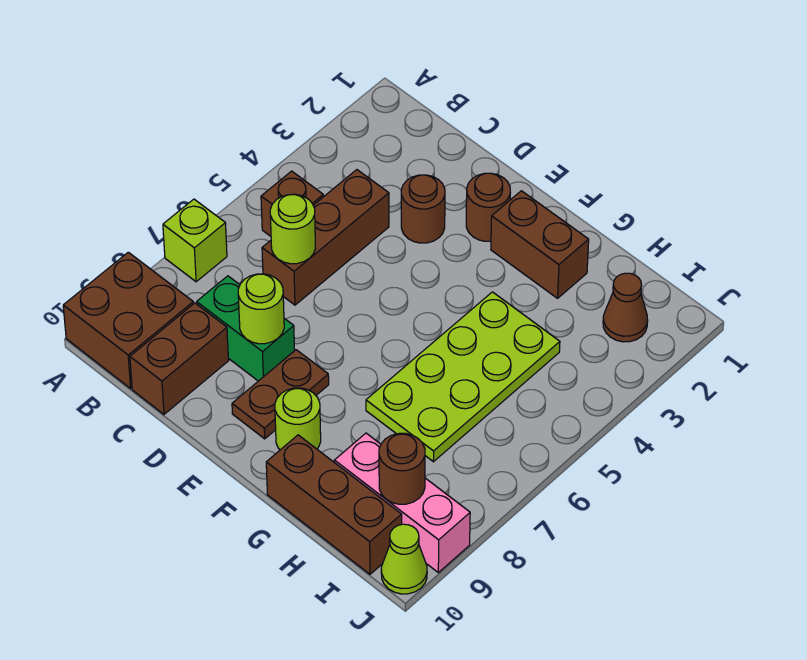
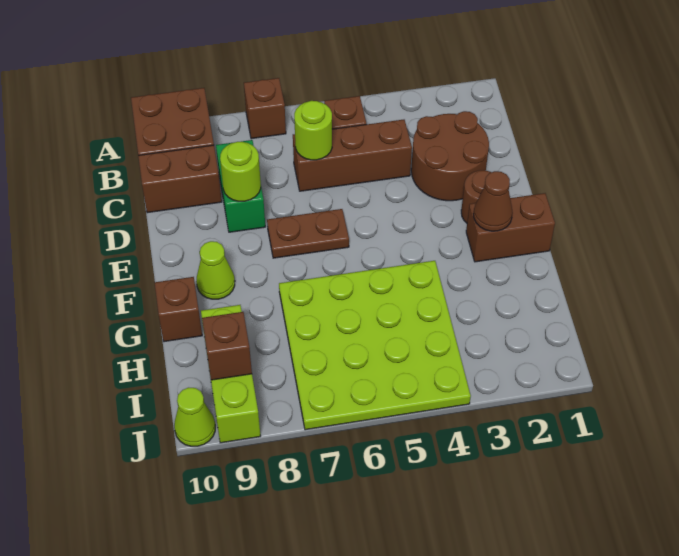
lime brick A7 level 1 -> brown brick A7 level 1
brown round brick D3 level 1 -> brown round brick C2:D3 level 1
brown plate E8:E9 level 1 -> brown plate E6:E7 level 1
brown brick F2:G2 level 1 -> brown brick F1:F2 level 1
lime round brick F9 level 1 -> lime cone F9 level 1
lime plate G4:H7 level 1 -> lime plate G4:J7 level 1
brown brick G10:I10 level 1 -> brown brick G10 level 1
pink brick H9:J9 level 1 -> lime brick H9:J9 level 1
brown cone I2 level 1 -> brown cone F2 level 2
brown round brick I9 level 2 -> brown brick I9 level 2

